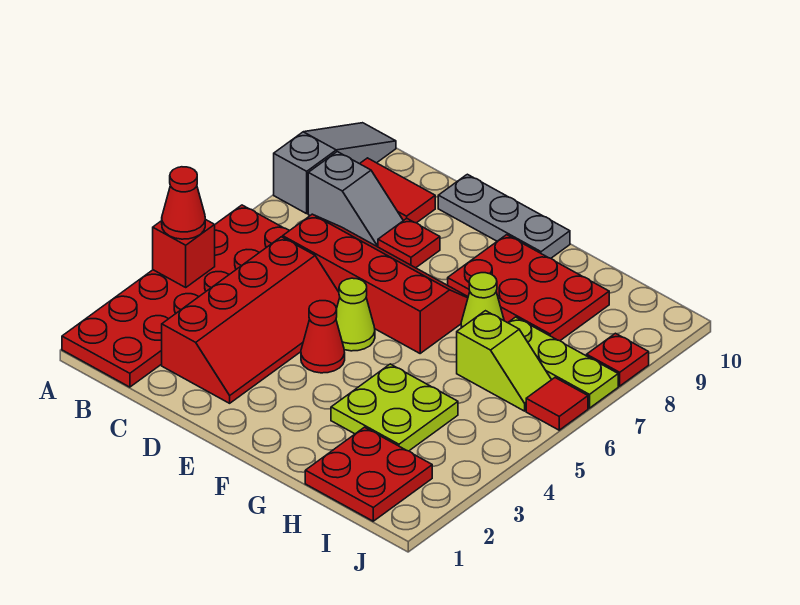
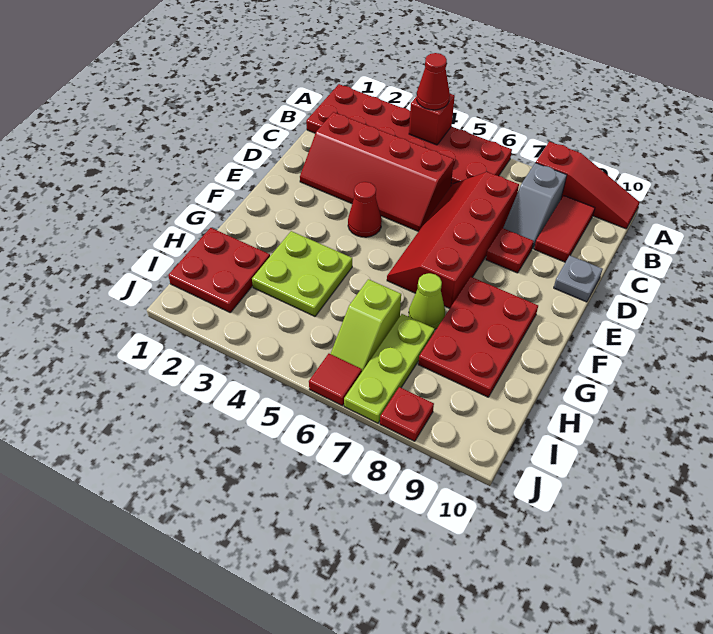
grey slope A8:A10 level 1 top 8 -> red slope A8:A10 level 1 top 8
red slope C6:F7 level 1 top 6 -> red slope C6:F7 level 1 top 7
grey plate D10:F10 level 1 -> grey plate D10 level 1
lime cone E5 level 1 -> none

